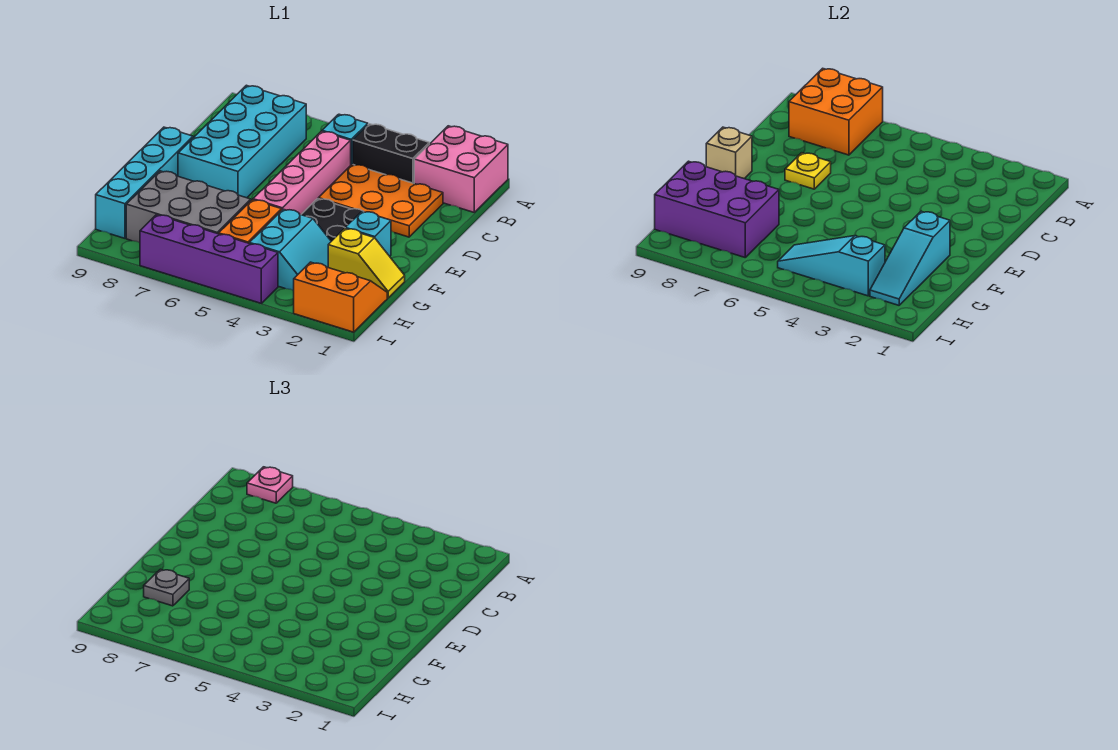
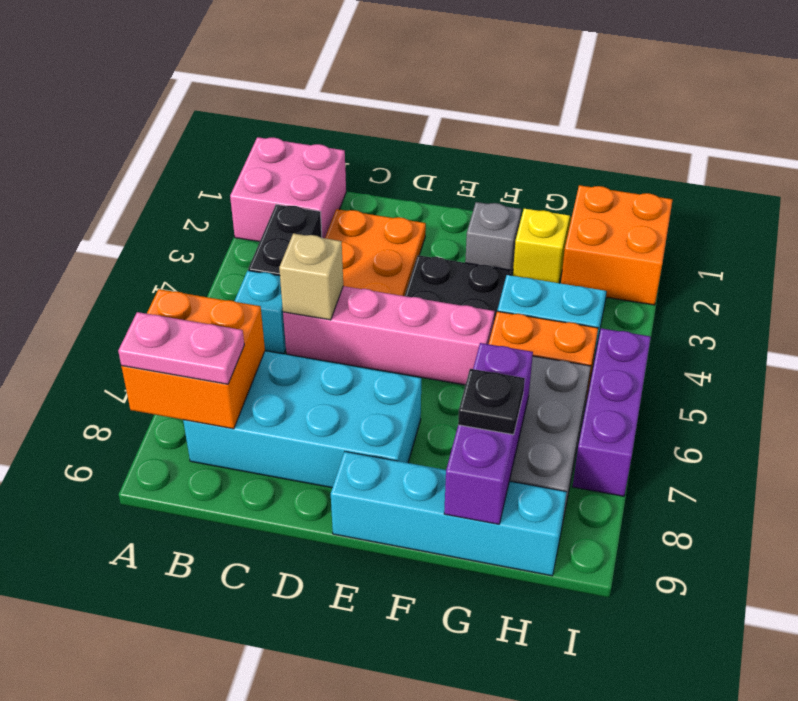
pink plate A8 level 3 -> pink plate A8:B8 level 3
yellow plate D7 level 2 -> none
tan brick E9 level 2 -> tan brick C5 level 2
cyan brick F2 level 1 -> grey brick F2 level 1
cyan slope F2:H2 level 2 top F -> none
purple brick G7:H9 level 2 -> purple brick G7:G9 level 2
grey plate G8 level 3 -> black plate G8 level 3
orange slope H1:I2 level 1 top I -> orange brick H1:I2 level 1
cyan slope H3:H5 level 2 top 3 -> none
purple brick I4:I7 level 1 -> purple brick I5:I7 level 1

